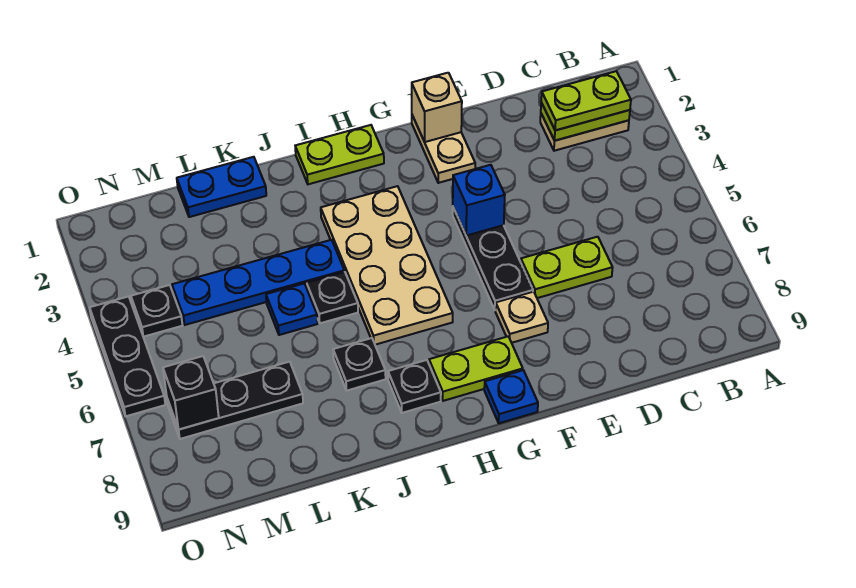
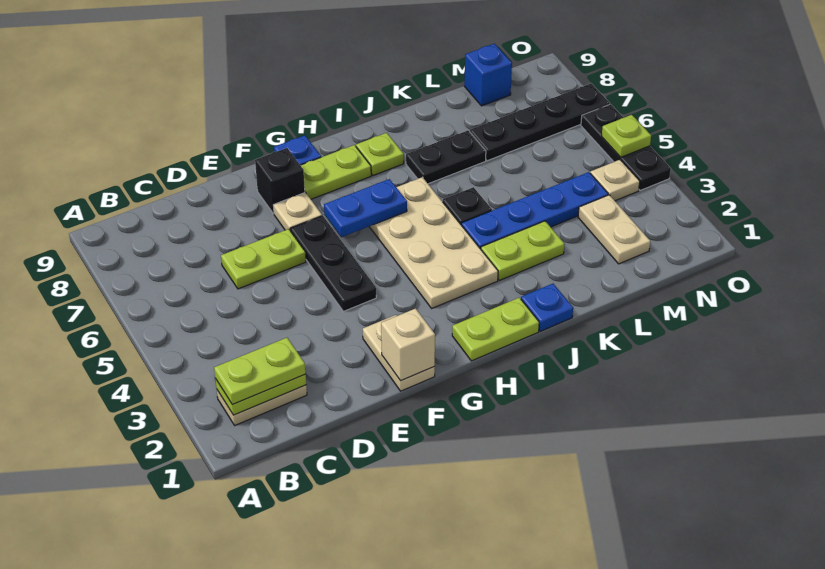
blue brick F4 level 2 -> blue brick M9 level 1
black plate I8 level 1 -> lime plate I8 level 1
none -> lime plate J3:K3 level 1
black plate J7 level 1 -> black plate J7:K7 level 1
blue plate K1:L1 level 1 -> blue plate G6:H6 level 2
blue plate K5 level 1 -> blue plate J1 level 1
black plate L7:N7 level 1 -> black plate L7:O7 level 1
none -> tan plate M2:M3 level 1
black plate N4 level 1 -> tan plate N4 level 1
black brick N7 level 2 -> black brick F8 level 1
none -> lime plate O5 level 2

